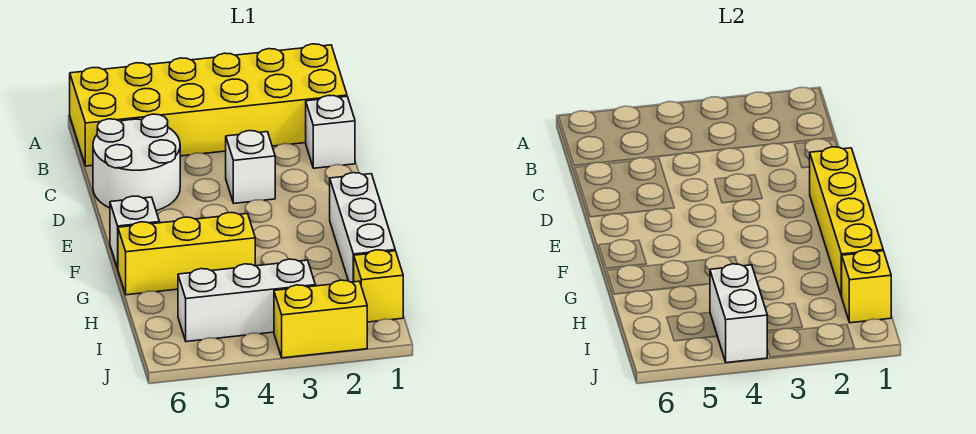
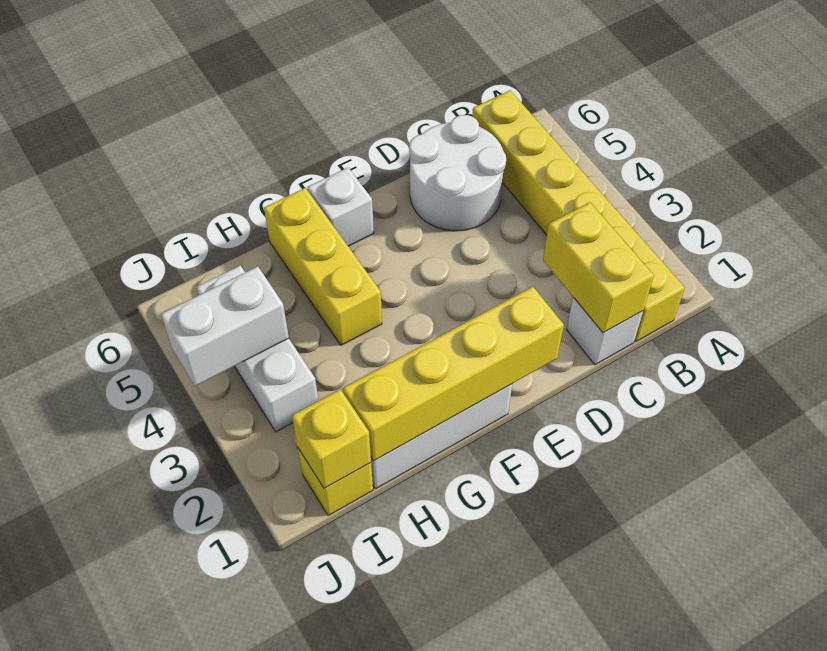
yellow brick A1:B6 level 1 -> yellow brick B1:B6 level 1
white brick D3 level 1 -> none
yellow brick J2:J3 level 1 -> yellow brick C1:C2 level 2

